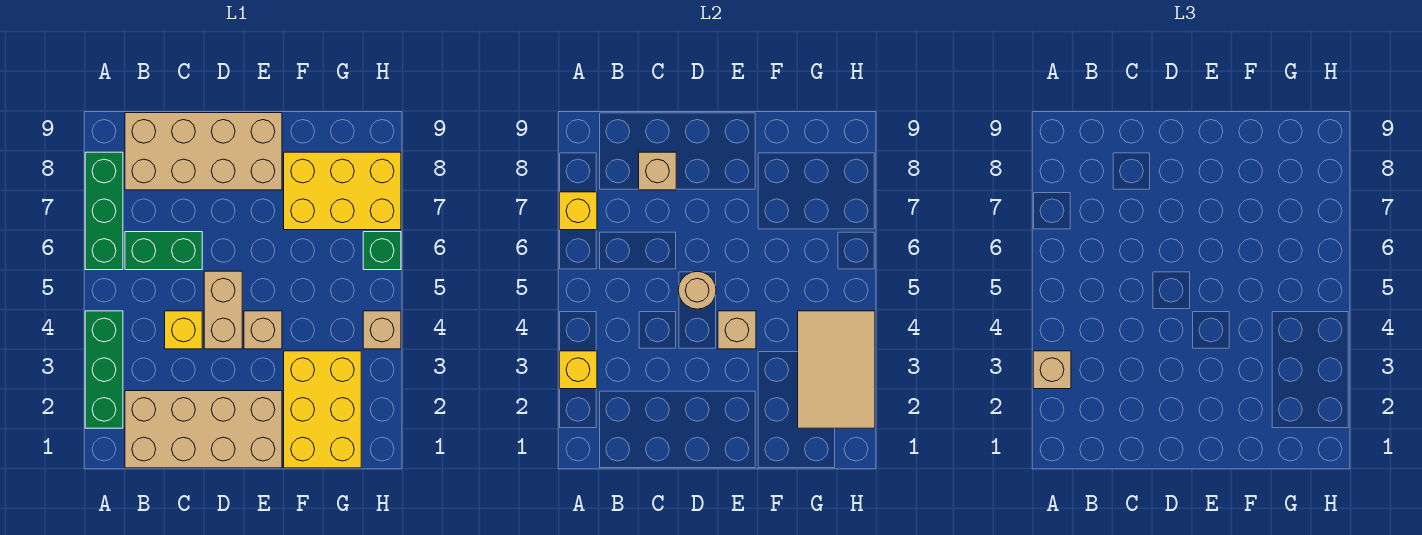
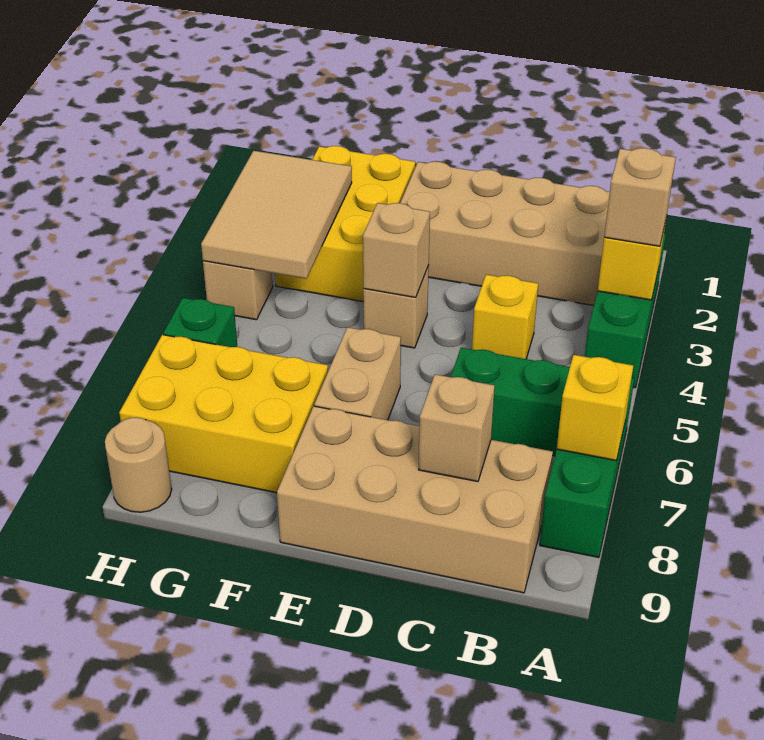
tan brick D4:D5 level 1 -> tan brick E6:E7 level 1
tan round brick D5 level 2 -> tan round brick H9 level 1

